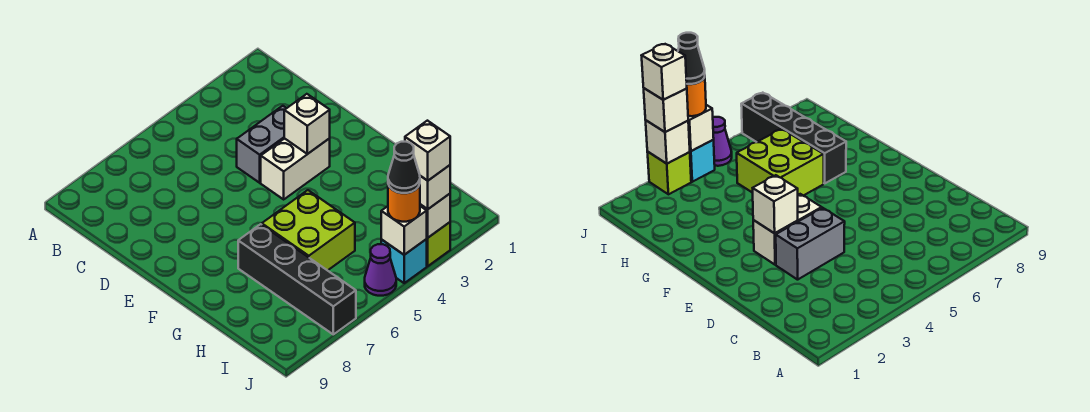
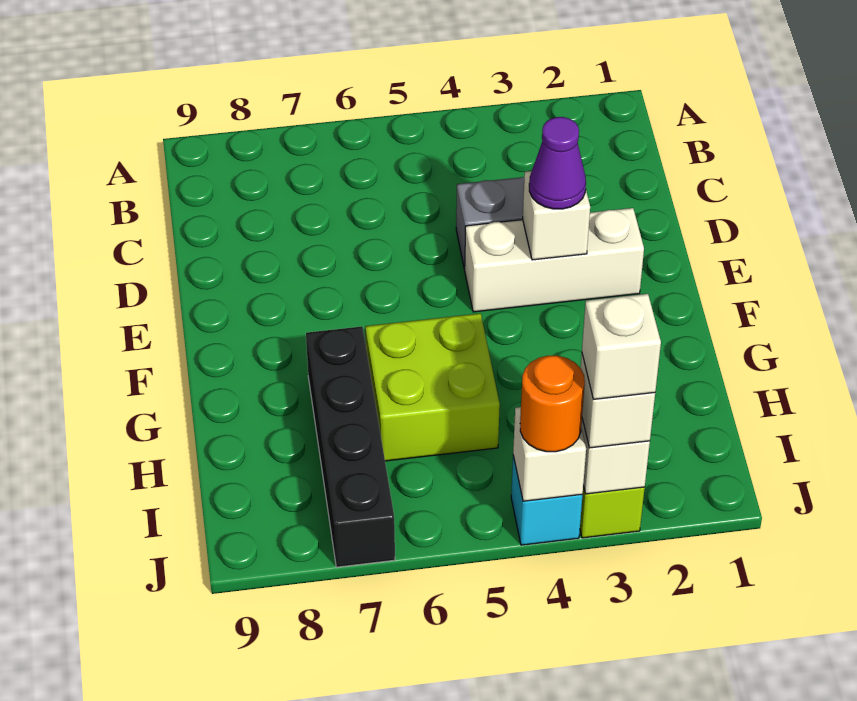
white brick E3:E4 level 1 -> white brick E2:E4 level 1
black cone J4 level 4 -> none
purple cone J5 level 1 -> purple cone E3 level 3

